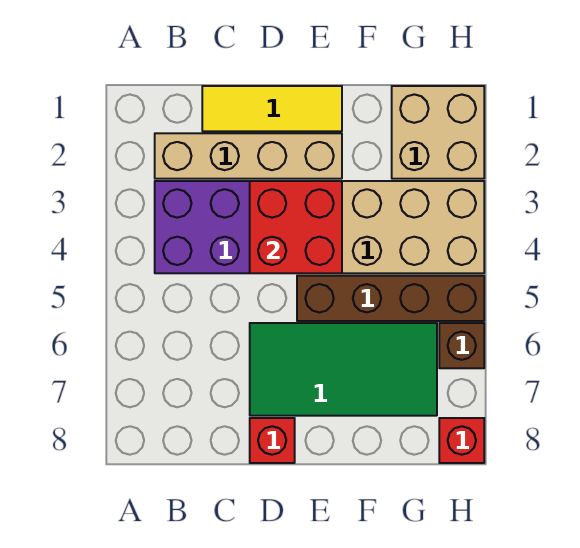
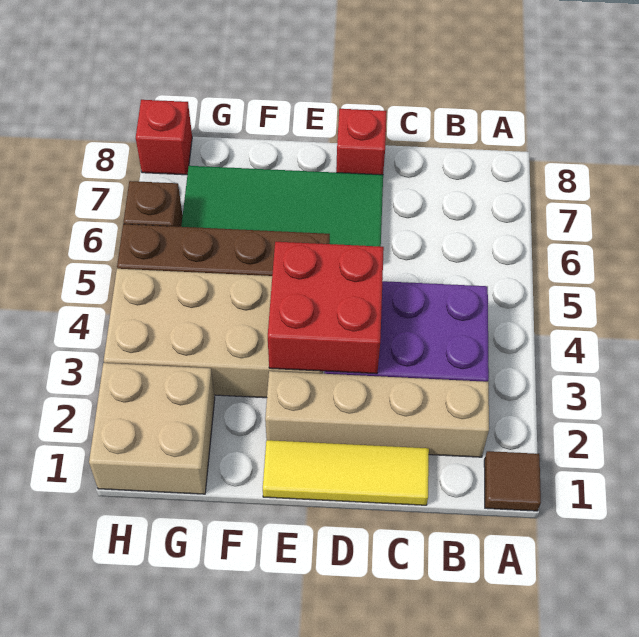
none -> brown tile A1 level 1

